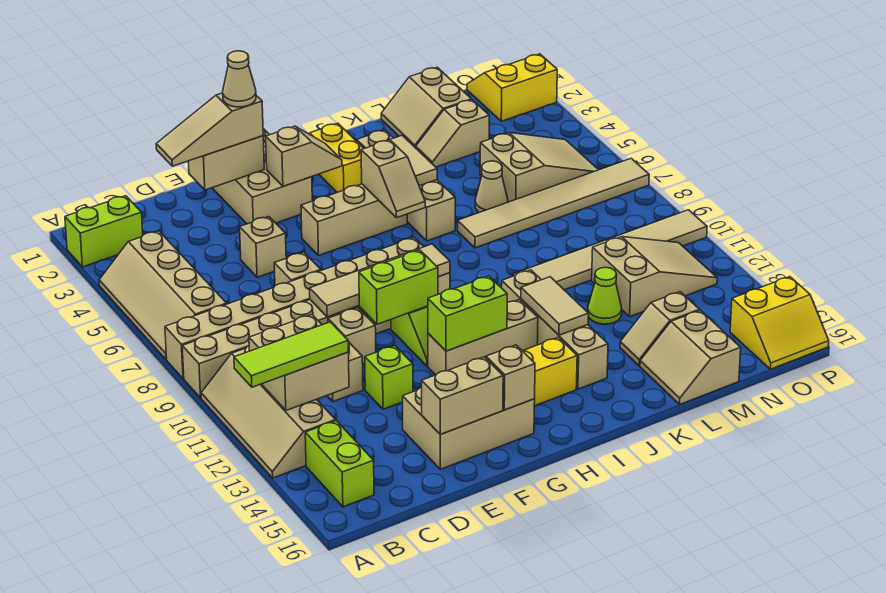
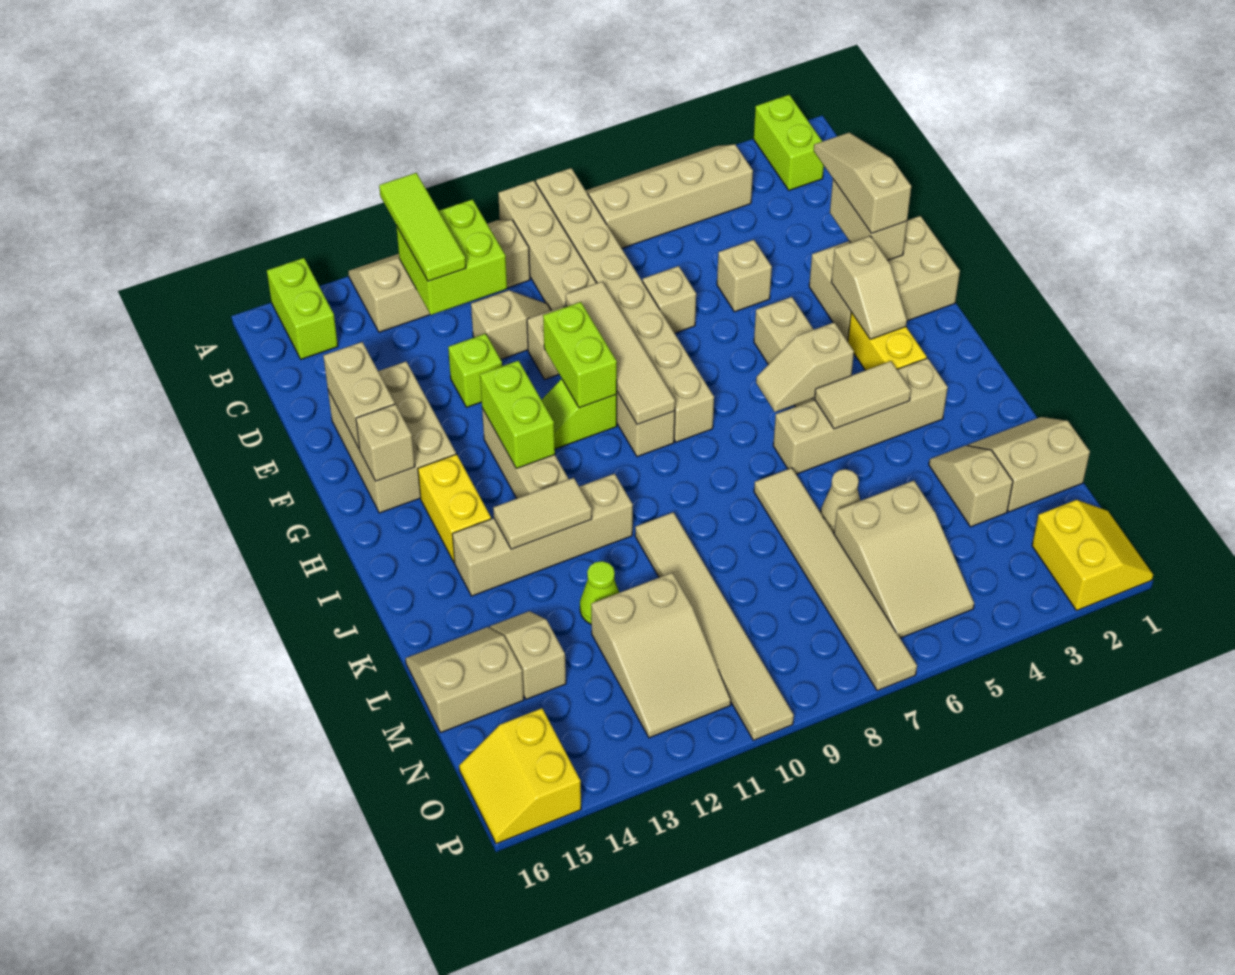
tan brick B11:C12 level 2 -> lime brick B11:C12 level 2
lime brick B14:B15 level 1 -> lime brick A15:B15 level 1
tan cone F2 level 4 -> none
yellow brick I2:I3 level 1 -> yellow brick H3:I3 level 1

